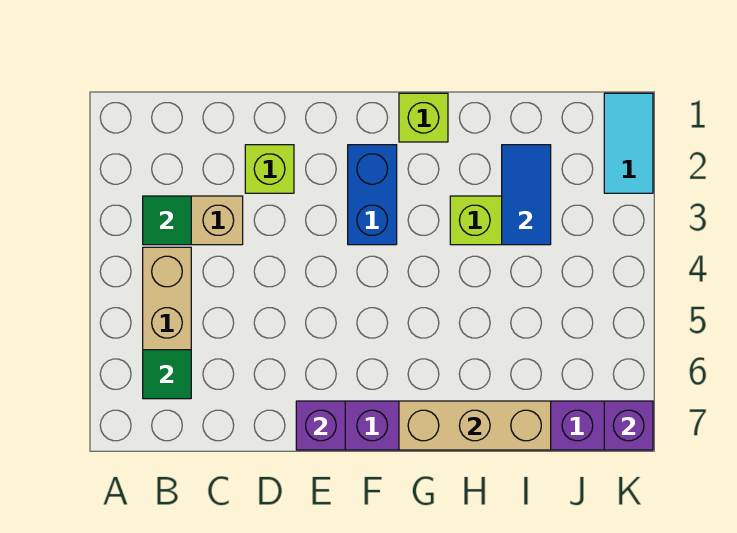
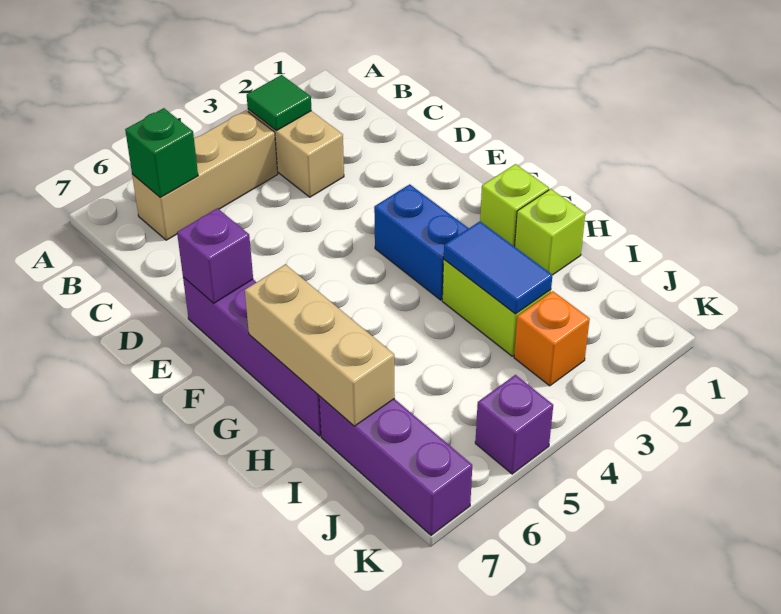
green tile B6 level 2 -> green brick B6 level 2
lime brick D2 level 1 -> lime brick H1 level 1
blue brick F2:F3 level 1 -> blue brick F3:G3 level 1
blue tile I2:I3 level 2 -> blue tile H3:I3 level 2
none -> orange brick J3 level 1
cyan tile K1:K2 level 1 -> none
purple brick K7 level 2 -> purple brick K5 level 1

